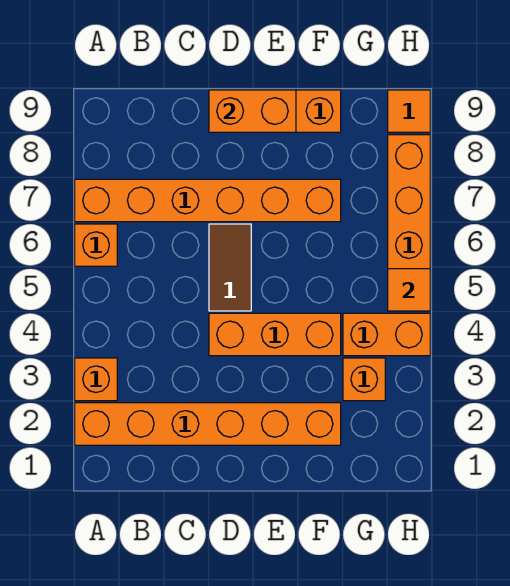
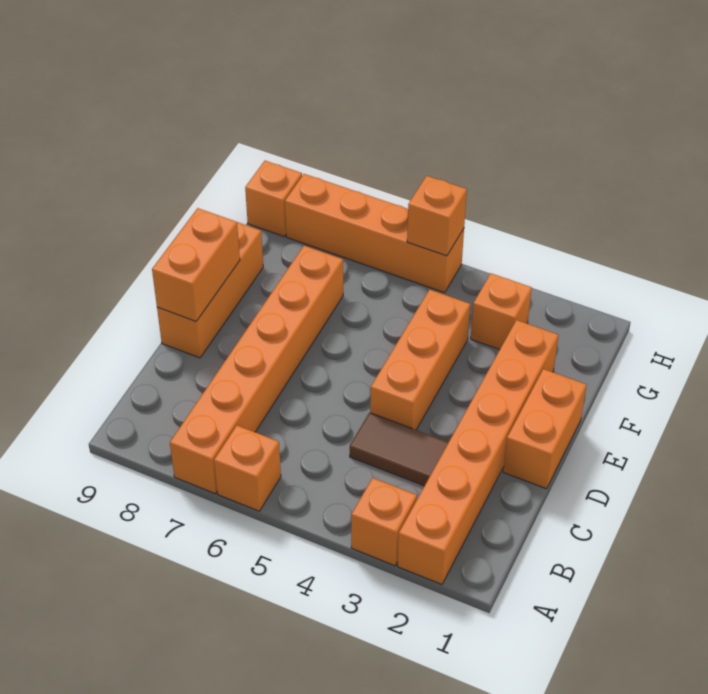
brown tile D5:D6 level 1 -> brown tile C3:C4 level 1
orange brick G4:H4 level 1 -> orange brick D1:E1 level 1
orange tile H5 level 2 -> orange brick H5 level 2
orange tile H9 level 1 -> orange brick H9 level 1

